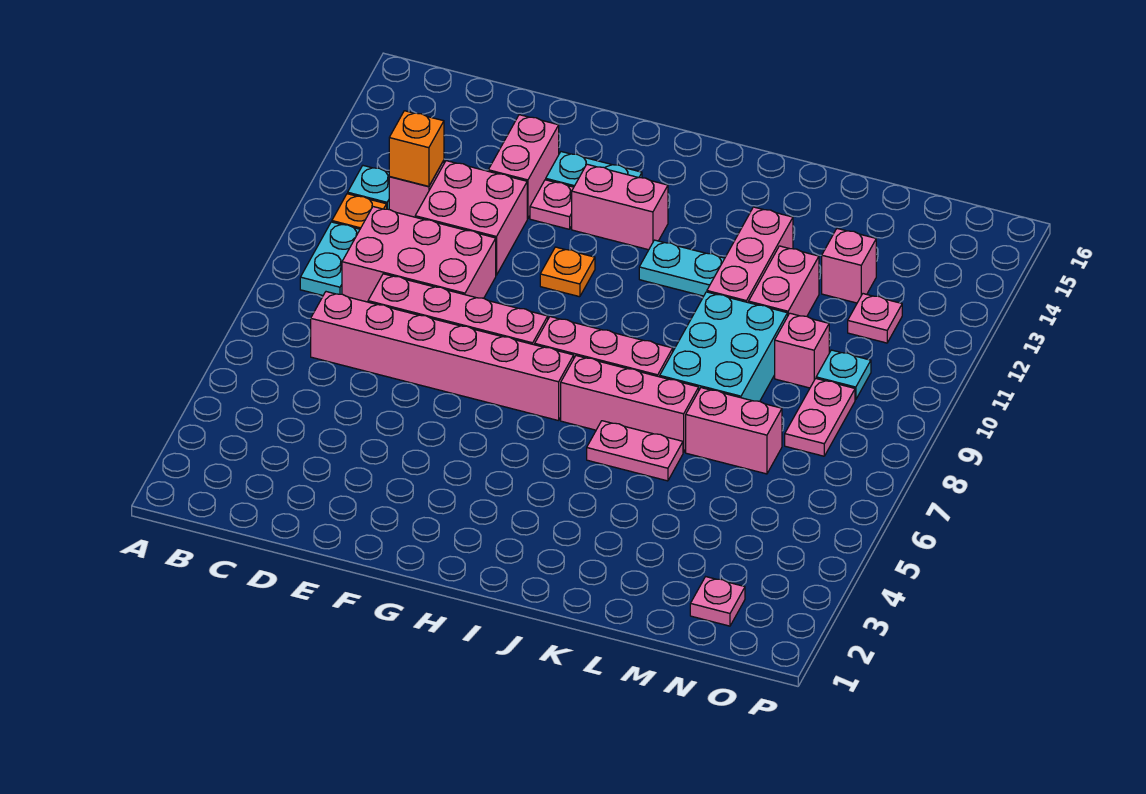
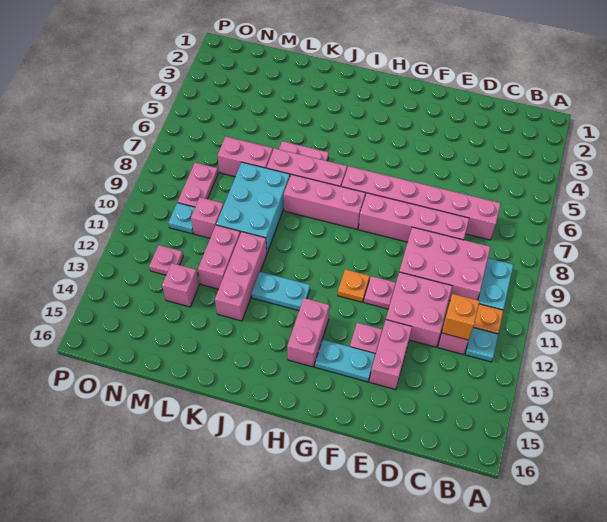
pink brick G13:H13 level 1 -> pink brick H13:H14 level 1
pink plate N2 level 1 -> pink plate F11 level 1

